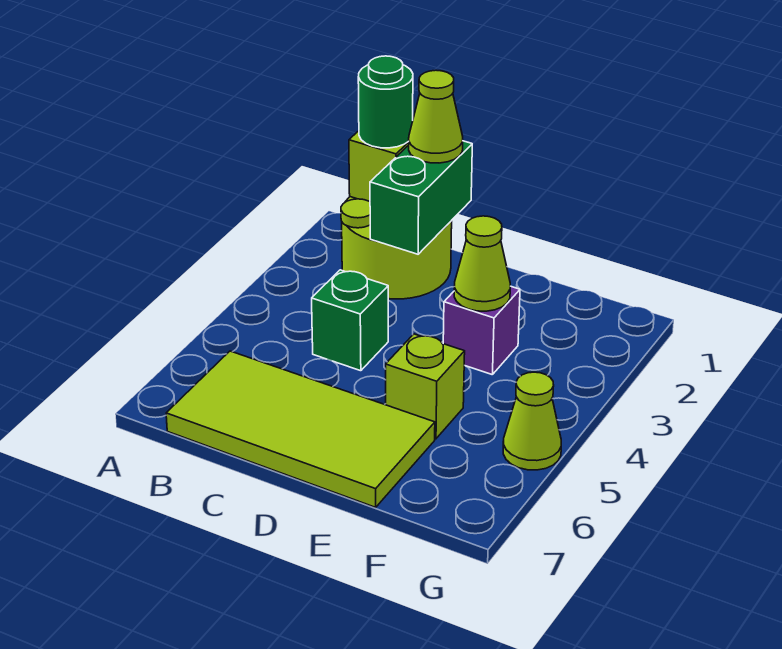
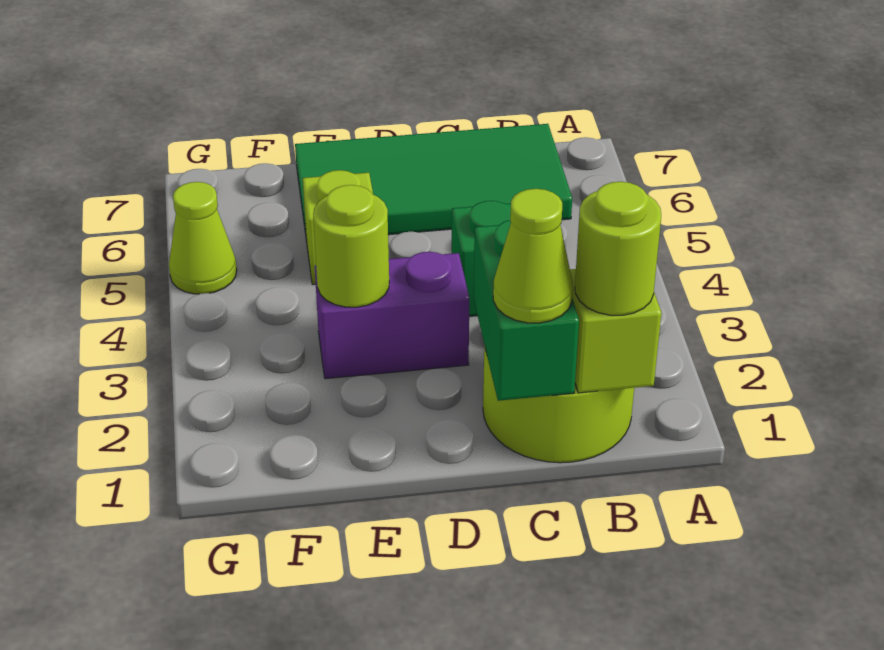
green round brick B1 level 3 -> lime round brick B1 level 3
lime tile B6:E7 level 1 -> green tile B6:E7 level 1
purple brick E3 level 1 -> purple brick D3:E3 level 1
lime cone E3 level 2 -> lime round brick E3 level 2

